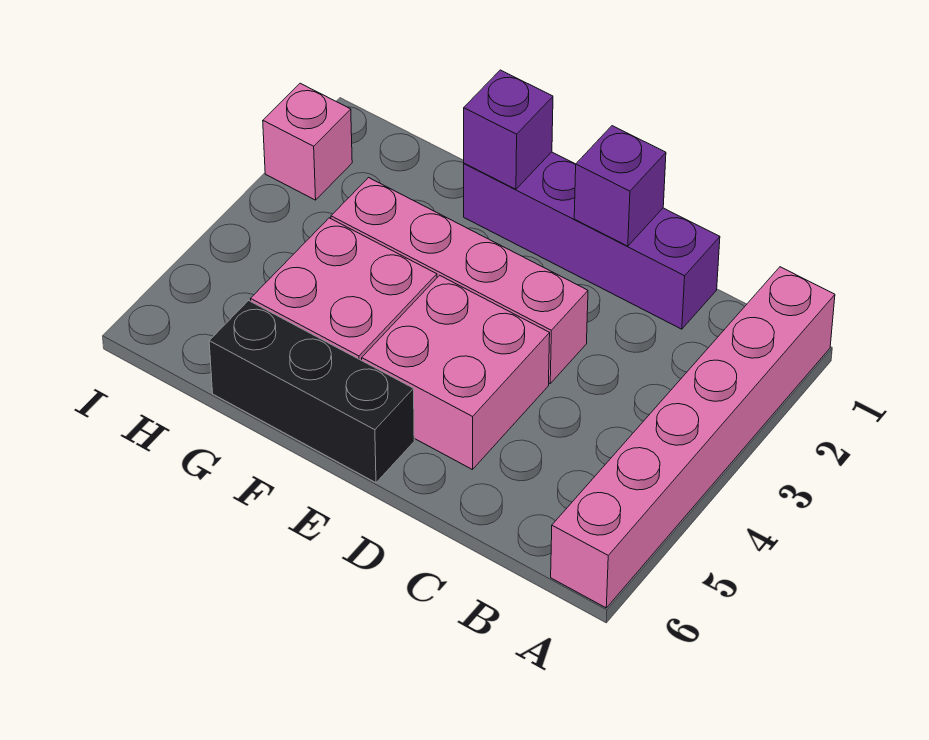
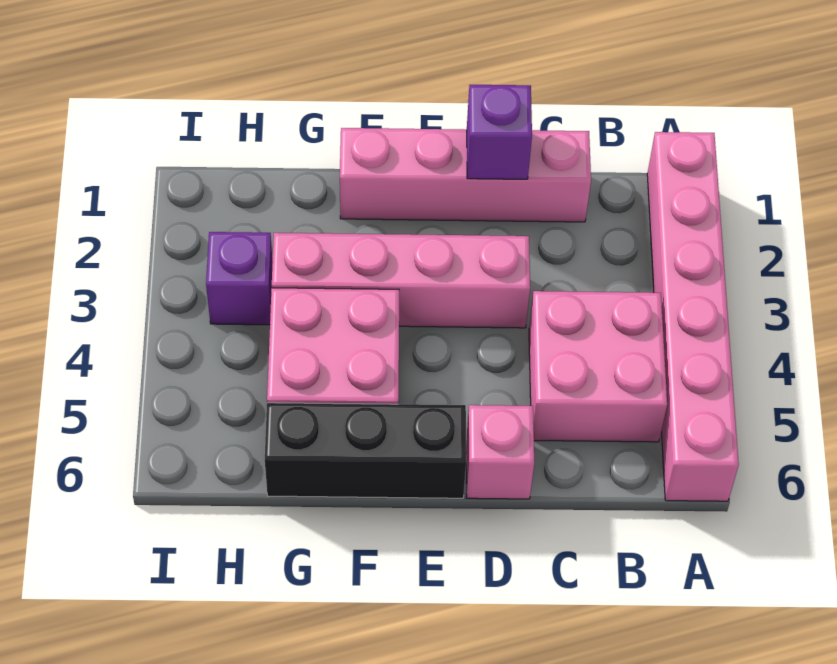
purple brick C1:F1 level 1 -> pink brick C1:F1 level 1
pink brick D4:E5 level 1 -> pink brick B4:C5 level 1
purple brick F1 level 2 -> purple brick H3 level 1
pink brick I2 level 1 -> pink brick D6 level 1

